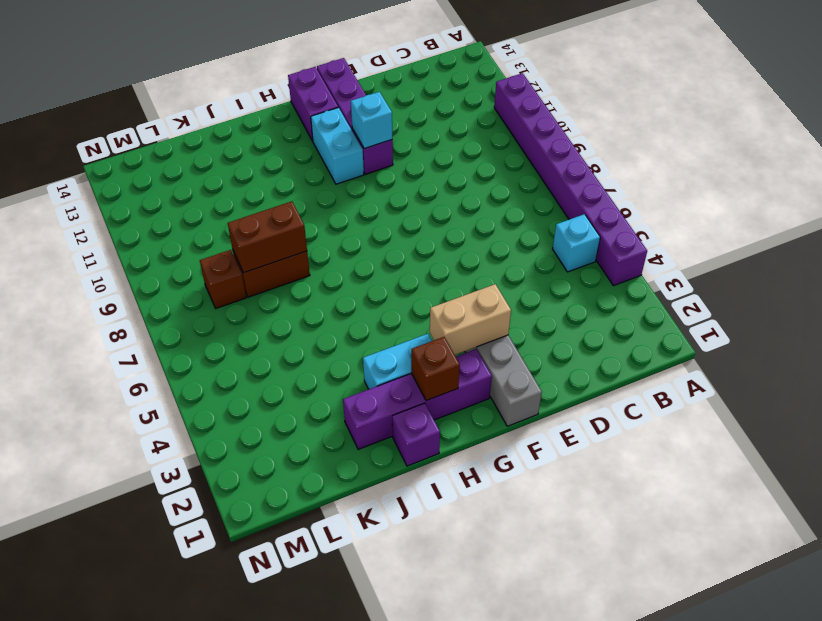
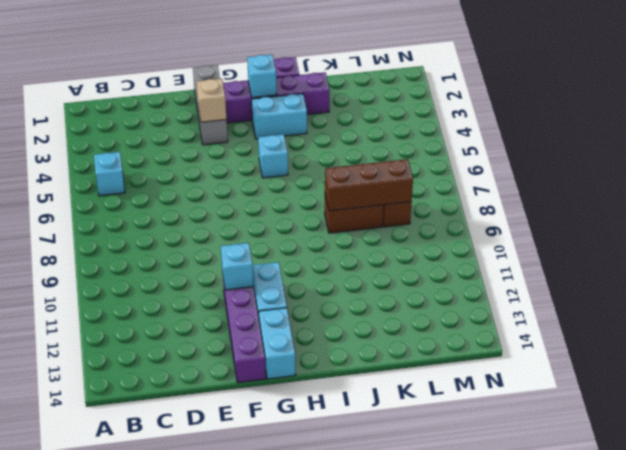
purple brick A4:A11 level 1 -> none
tan brick F3:G3 level 2 -> tan brick F3 level 2
purple brick G13:G14 level 1 -> cyan brick G13:G14 level 1
brown brick H2 level 2 -> cyan brick H2 level 2
none -> cyan brick H5 level 1
brown brick J8:K8 level 2 -> brown brick J8:L8 level 2

